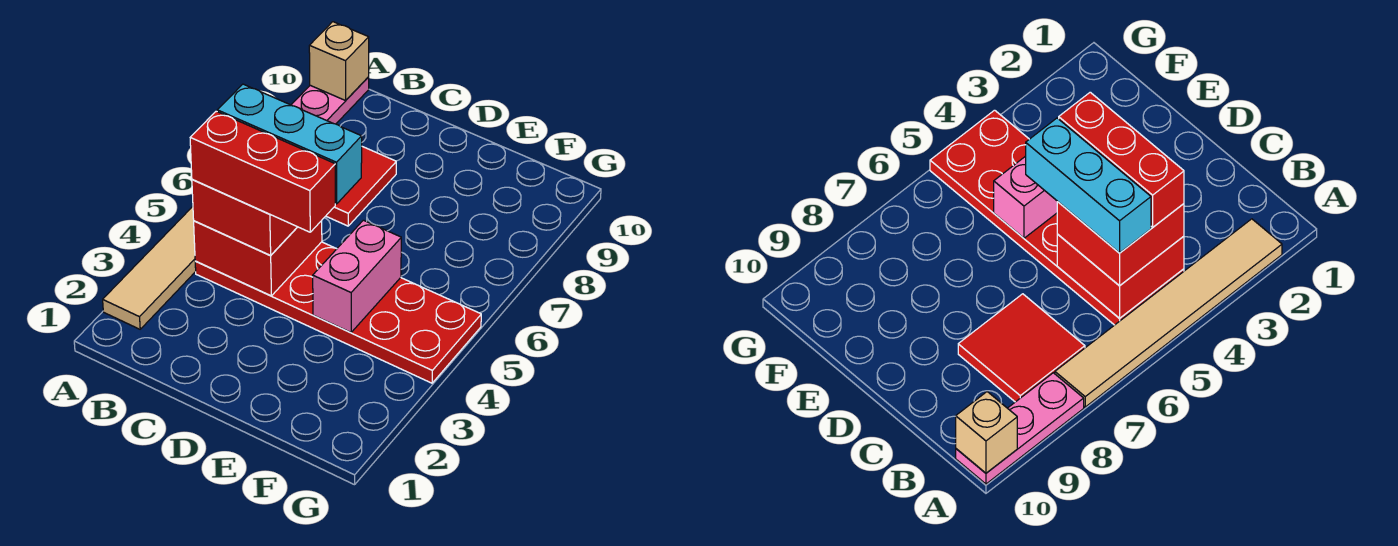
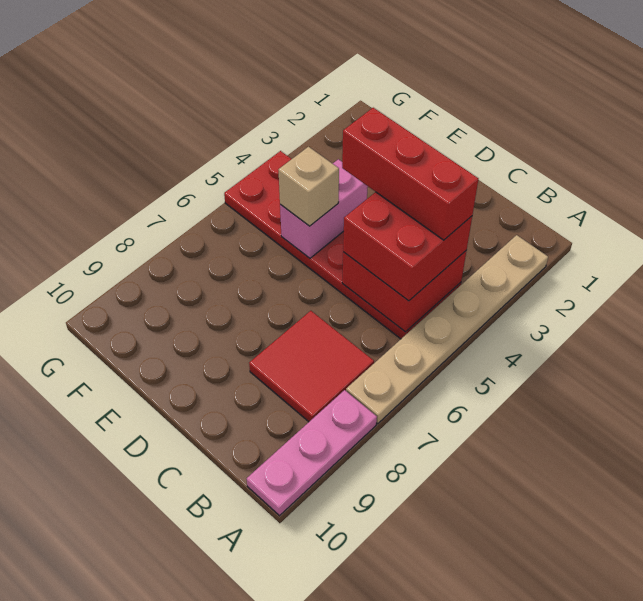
tan tile A2:A7 level 1 -> tan plate A2:A7 level 1
tan brick A10 level 2 -> tan brick E5 level 3
cyan brick B5:D5 level 4 -> none

